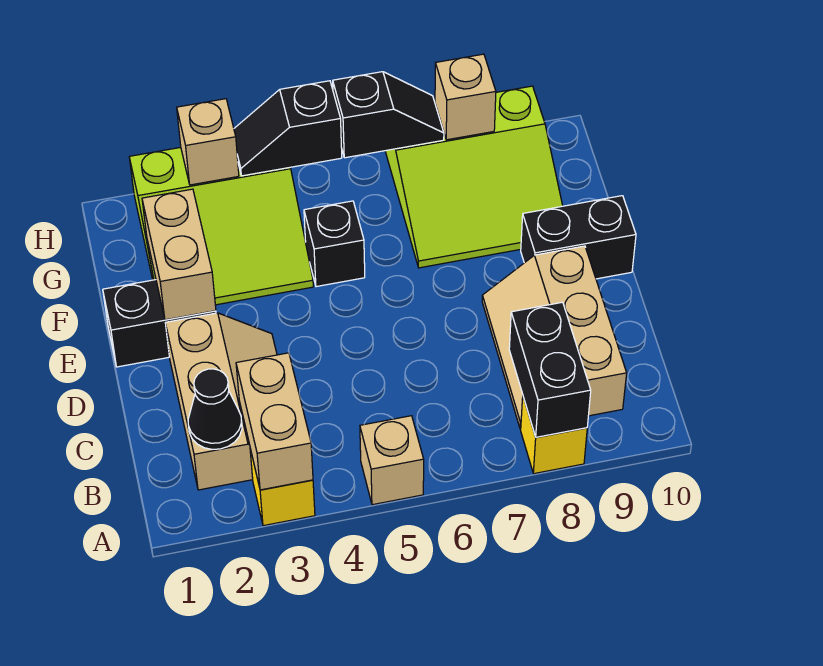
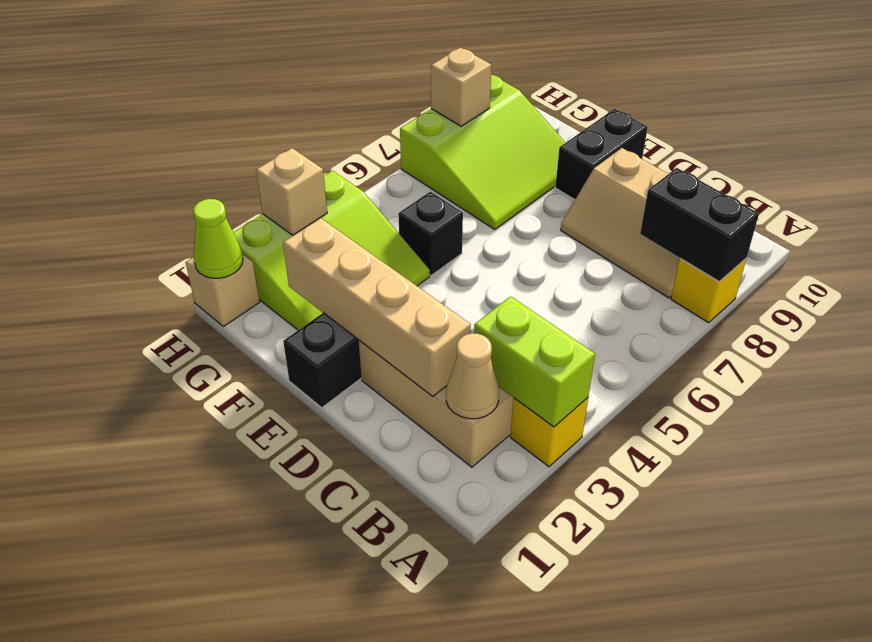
tan brick A3:B3 level 2 -> lime brick A3:B3 level 2
tan brick A5 level 1 -> tan brick H1 level 1
black cone B2 level 2 -> tan cone B2 level 2
tan brick E2:F2 level 2 -> tan brick C2:F2 level 2
none -> lime cone H1 level 2
black slope H4:H5 level 2 top 5 -> none
black slope H6:H7 level 2 top 6 -> none

